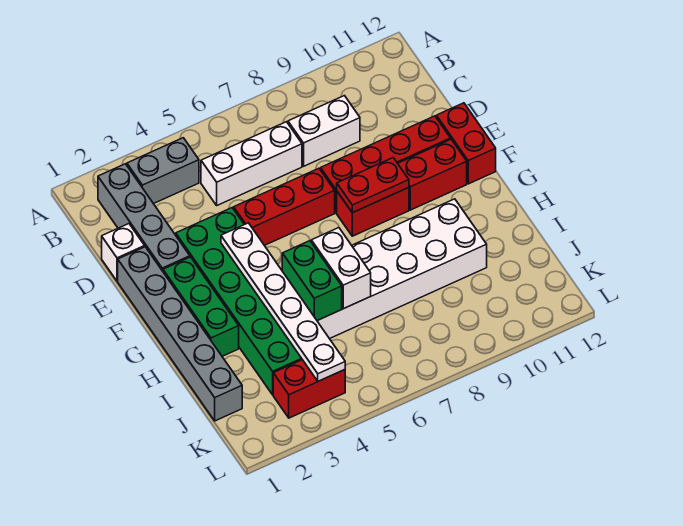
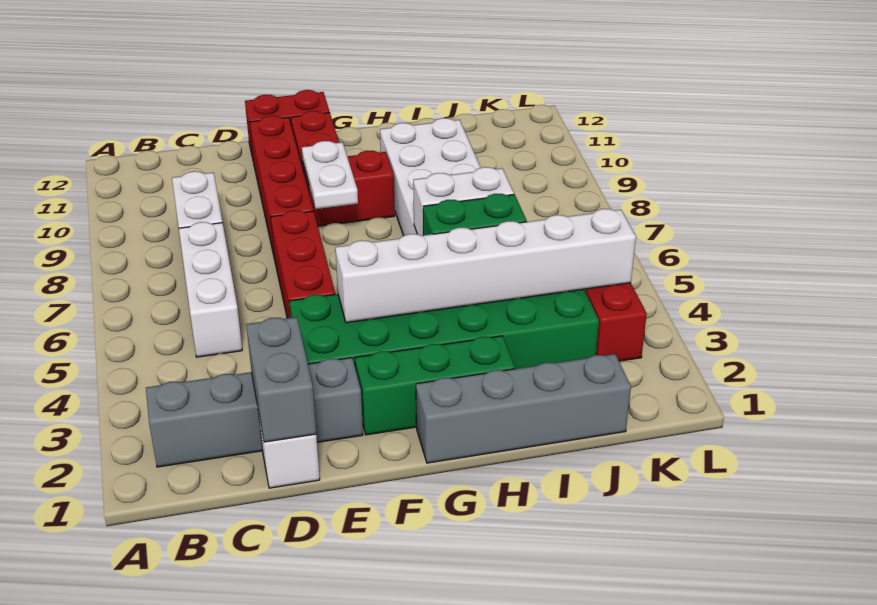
grey brick B3:B4 level 1 -> grey brick D1:D2 level 2
grey brick E1:J1 level 1 -> grey brick G1:J1 level 1
white plate F4:K4 level 2 -> white brick F4:K4 level 2
red brick F8:F9 level 1 -> red brick F9:G9 level 1
red plate F8:F9 level 2 -> white plate F8:F9 level 2

